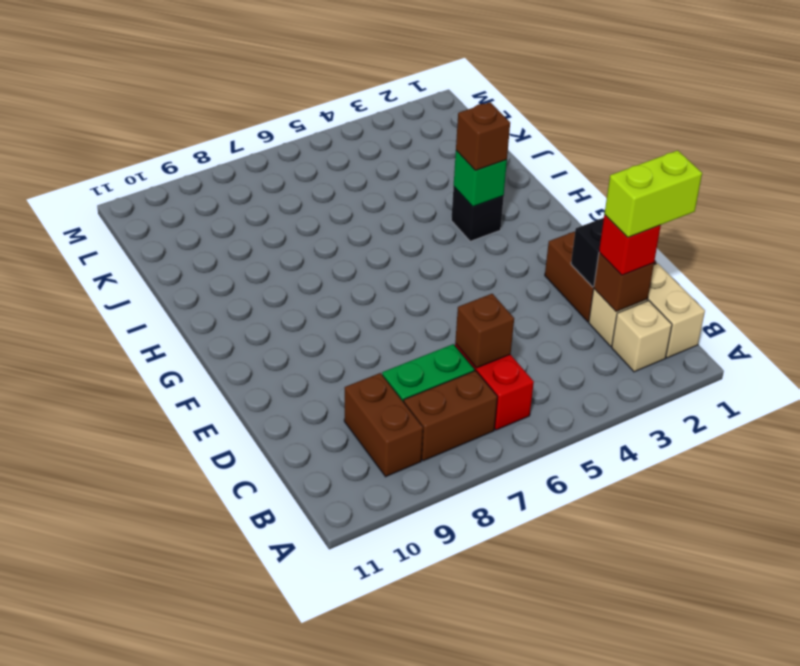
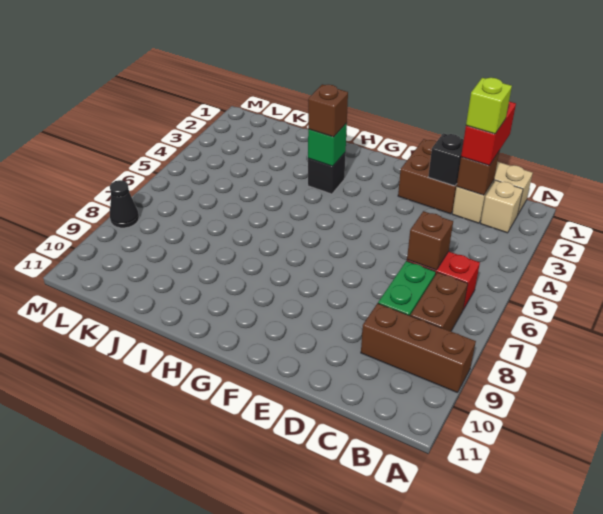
brown brick B9:C9 level 1 -> brown brick A9:C9 level 1
lime brick C1:C2 level 4 -> lime brick C2 level 4
red brick C2 level 3 -> red brick C1:C2 level 3
none -> black cone M8 level 1

